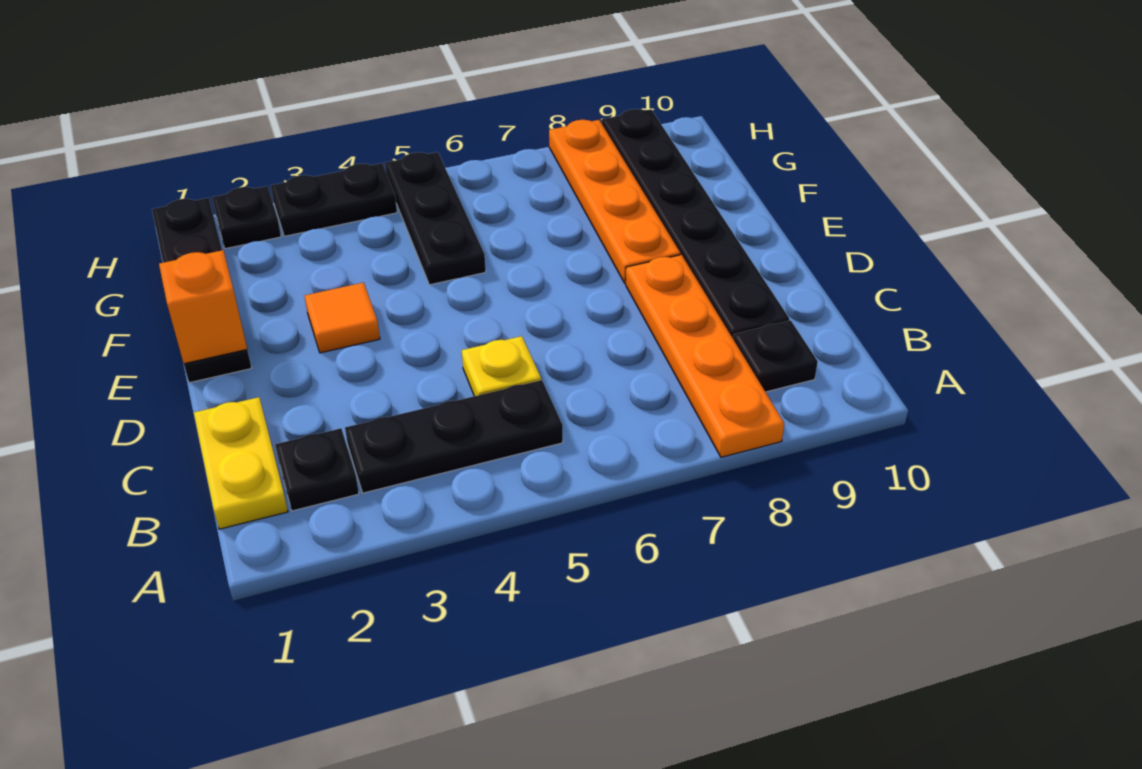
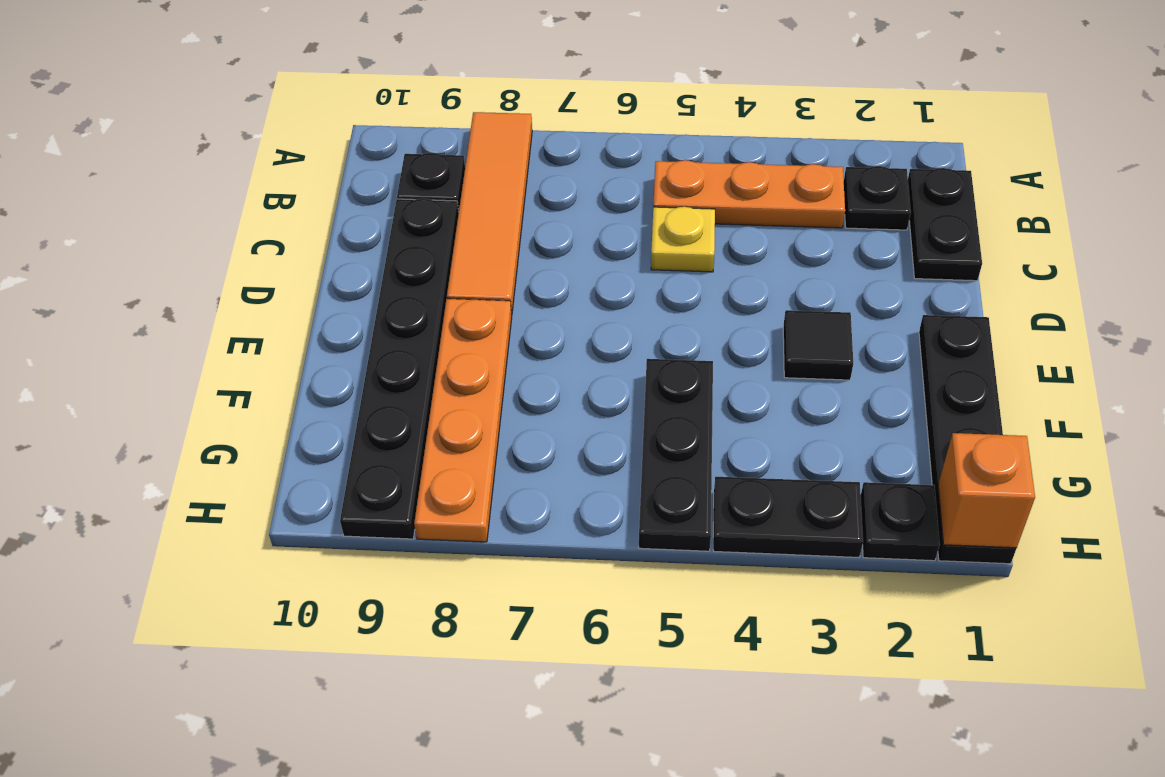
orange plate A8:D8 level 1 -> orange tile A8:D8 level 1
yellow plate B1:C1 level 1 -> black plate B1:C1 level 1
black plate B3:B5 level 1 -> orange plate B3:B5 level 1
orange brick E1 level 2 -> orange brick H1 level 2
orange tile E3 level 1 -> black tile E3 level 1

